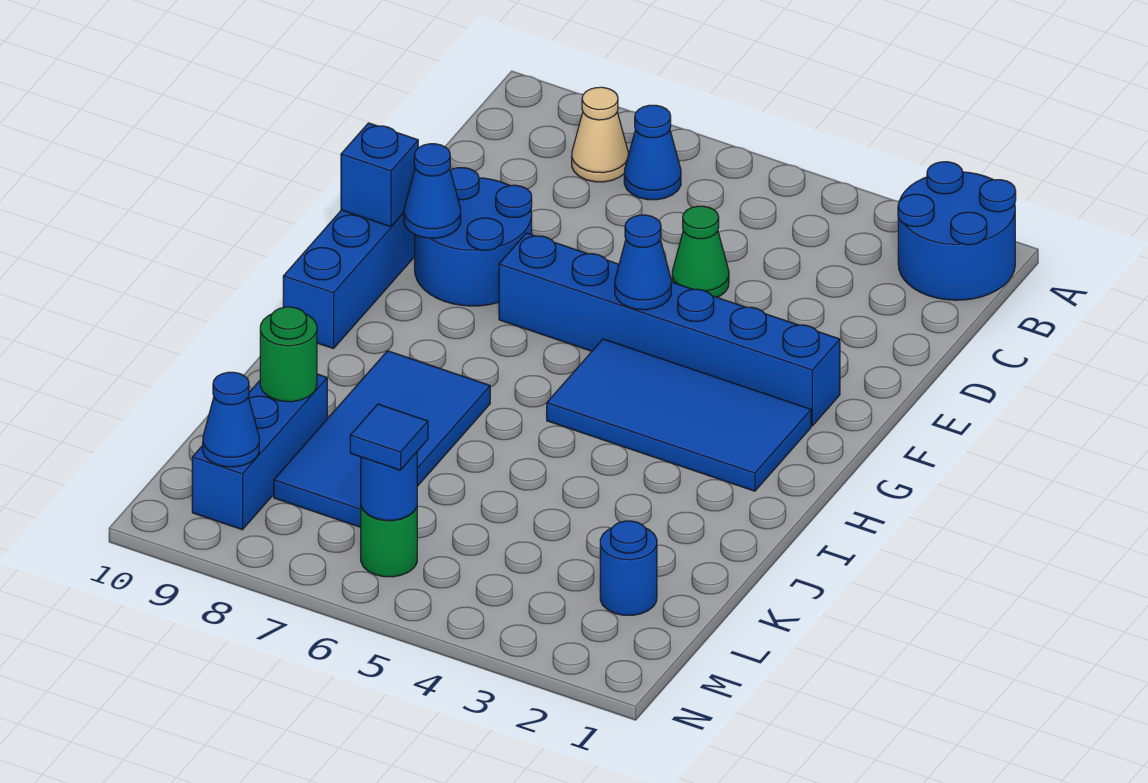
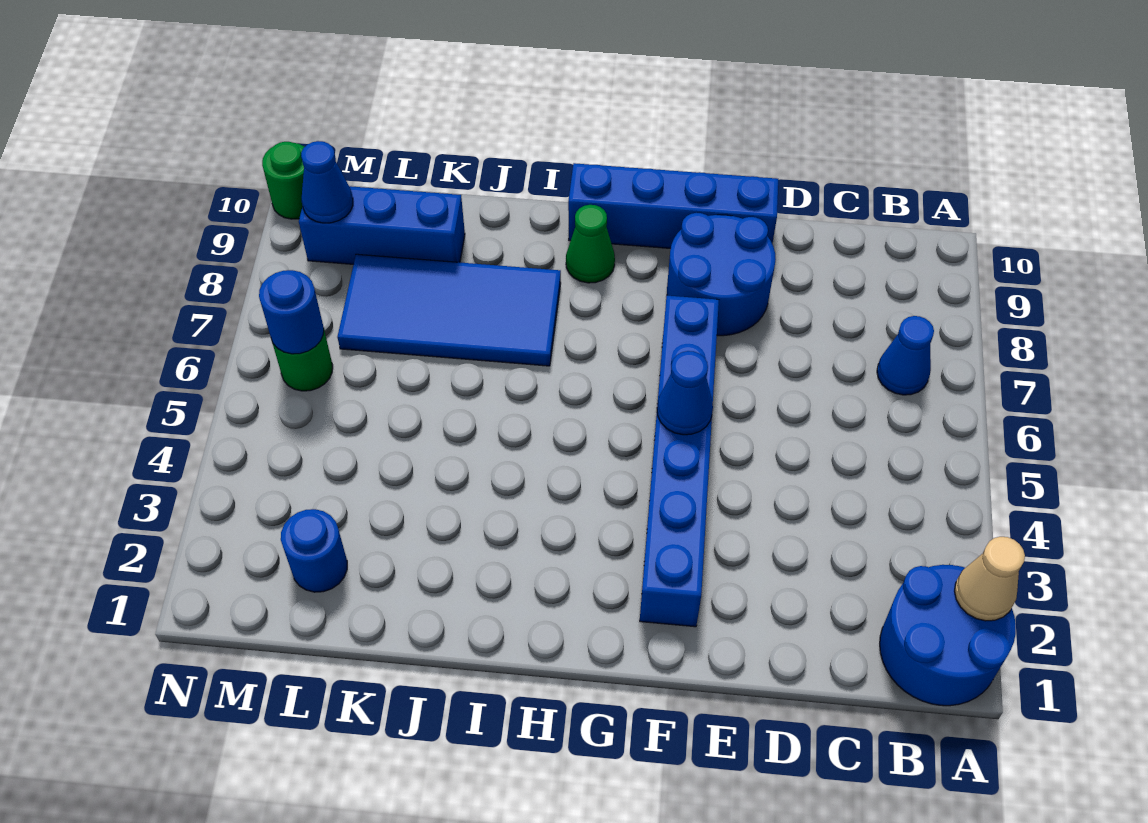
tan cone B8 level 1 -> tan cone A2 level 2
green cone D5 level 1 -> green cone H9 level 1
blue cone F9 level 2 -> none
blue brick F10 level 2 -> none
blue tile G2:H5 level 1 -> none
green round brick K9 level 2 -> green round brick N10 level 1
blue tile M6 level 3 -> none

